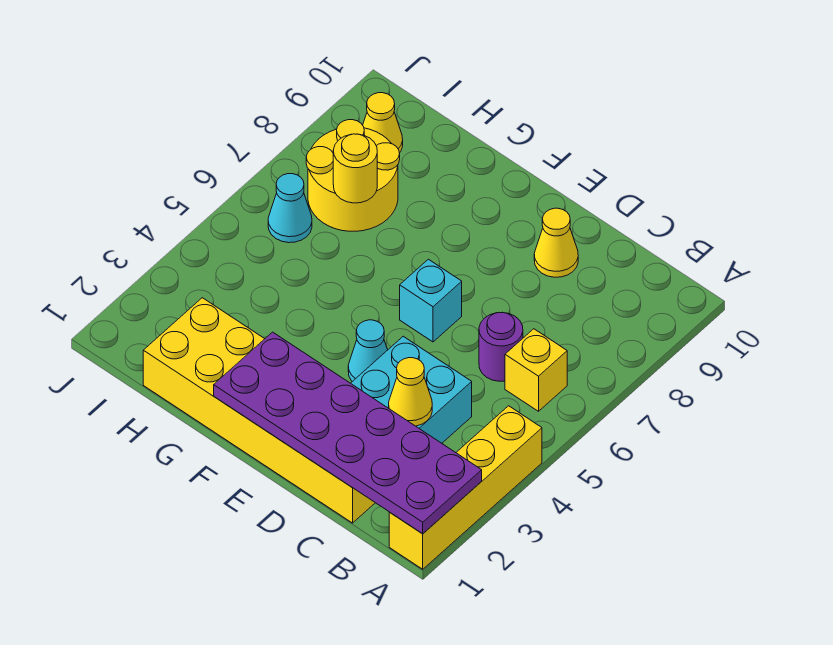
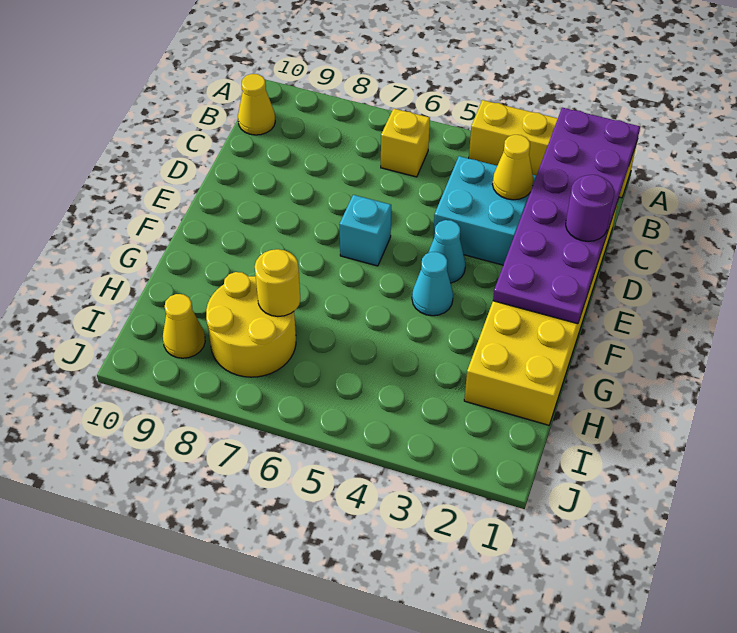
purple round brick C6 level 1 -> purple round brick D1 level 3
yellow cone D9 level 1 -> yellow cone B10 level 1
cyan cone I6 level 1 -> cyan cone F4 level 1

